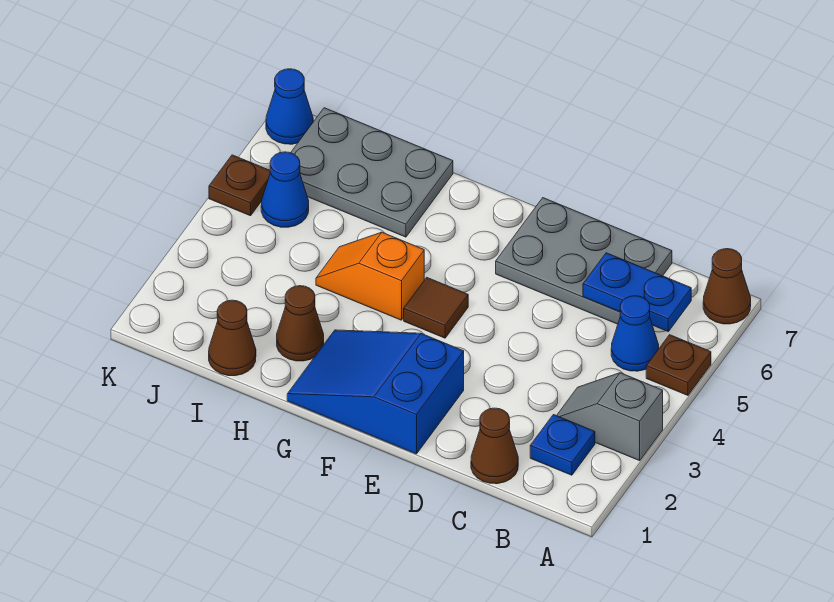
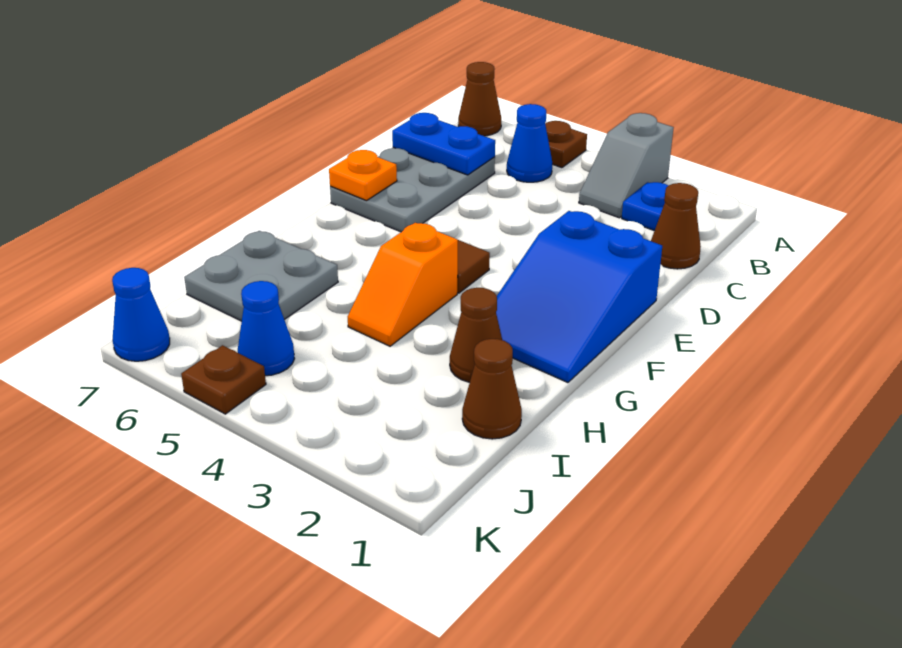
blue plate B6:C6 level 2 -> blue plate C6:C7 level 2
none -> orange plate E7 level 2
grey plate H6:J7 level 1 -> grey plate H6:I7 level 1

